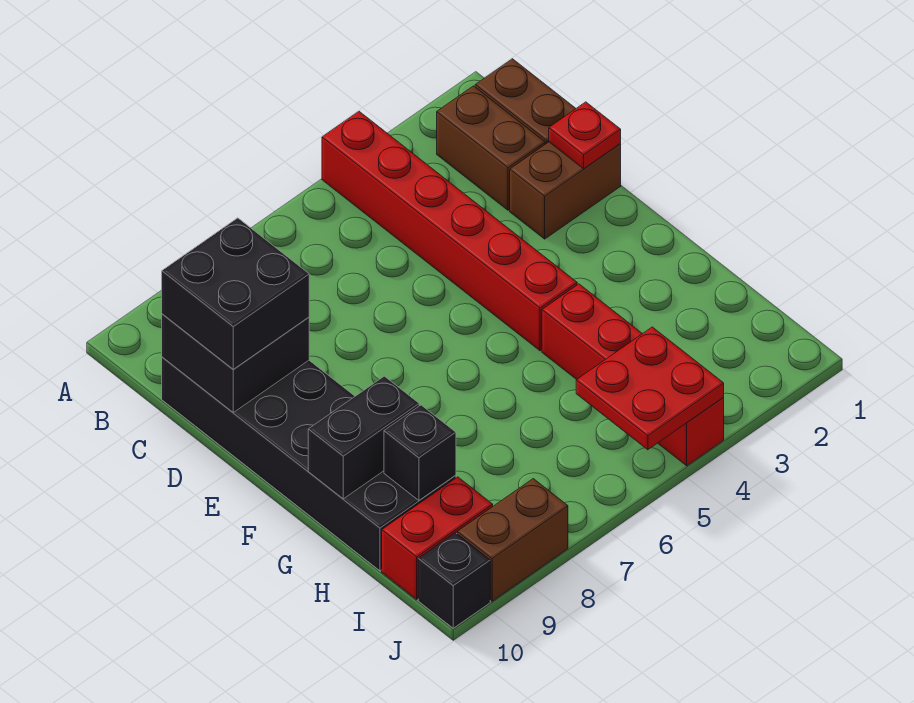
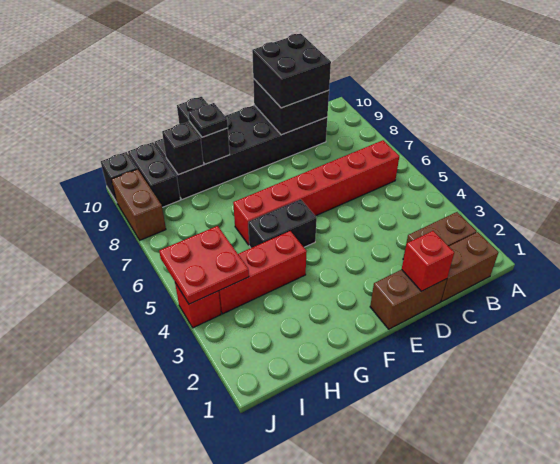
red brick A4:F4 level 1 -> red brick B6:G6 level 1
brown brick D1:D2 level 1 -> brown brick D1:E1 level 1
red plate D1 level 2 -> red brick D1 level 2
none -> black brick F5:G5 level 1
none -> black plate G9 level 3
red brick I9:I10 level 1 -> black brick I9:I10 level 1

